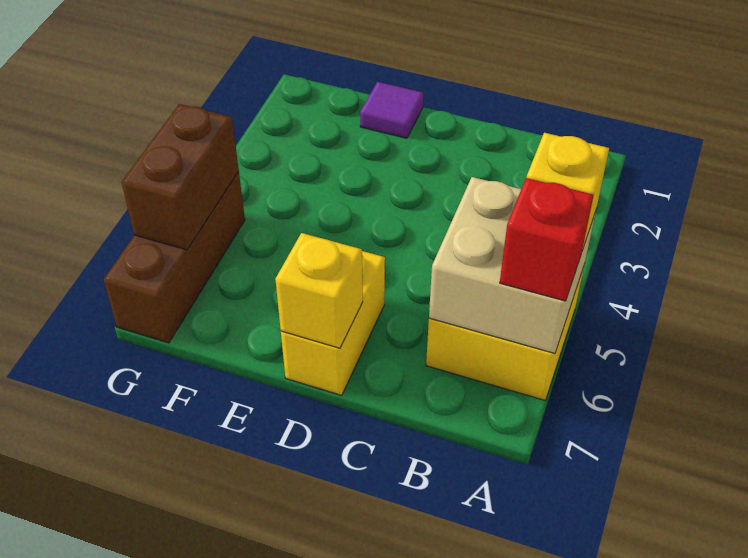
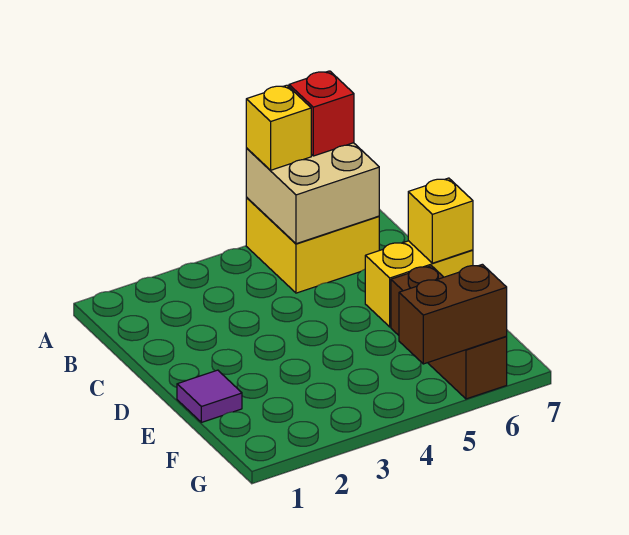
brown brick G5:G7 level 1 -> brown brick E6:G6 level 1

